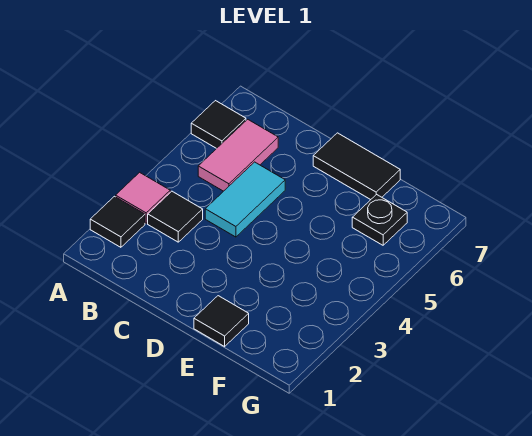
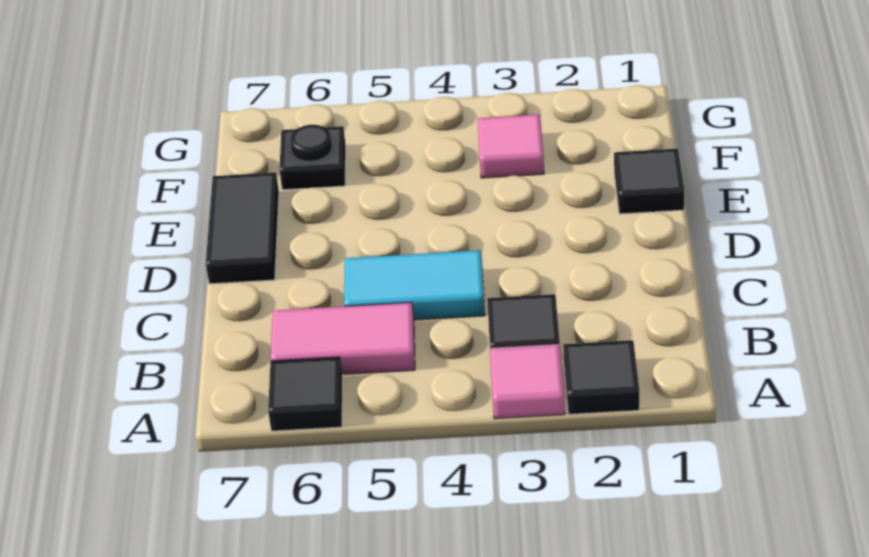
none -> pink tile F3 level 1

